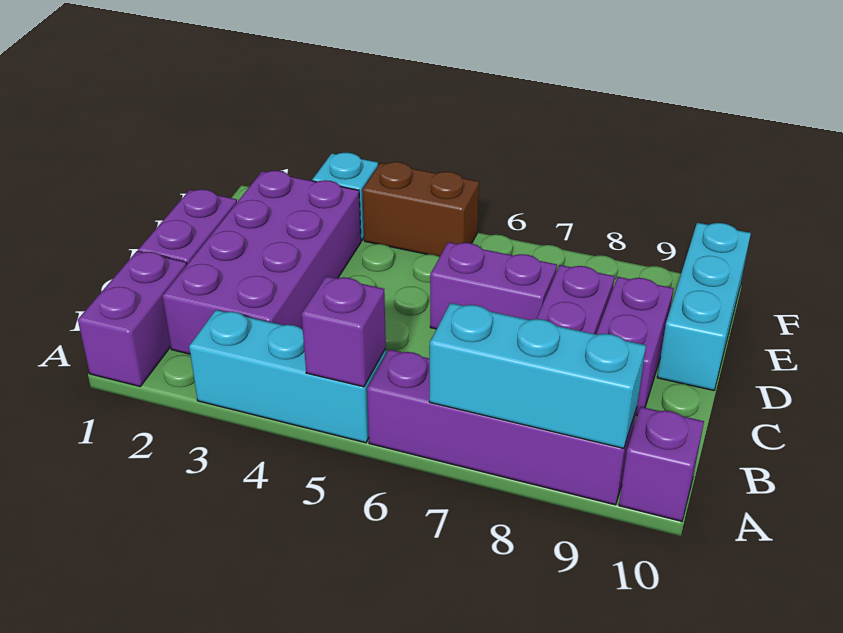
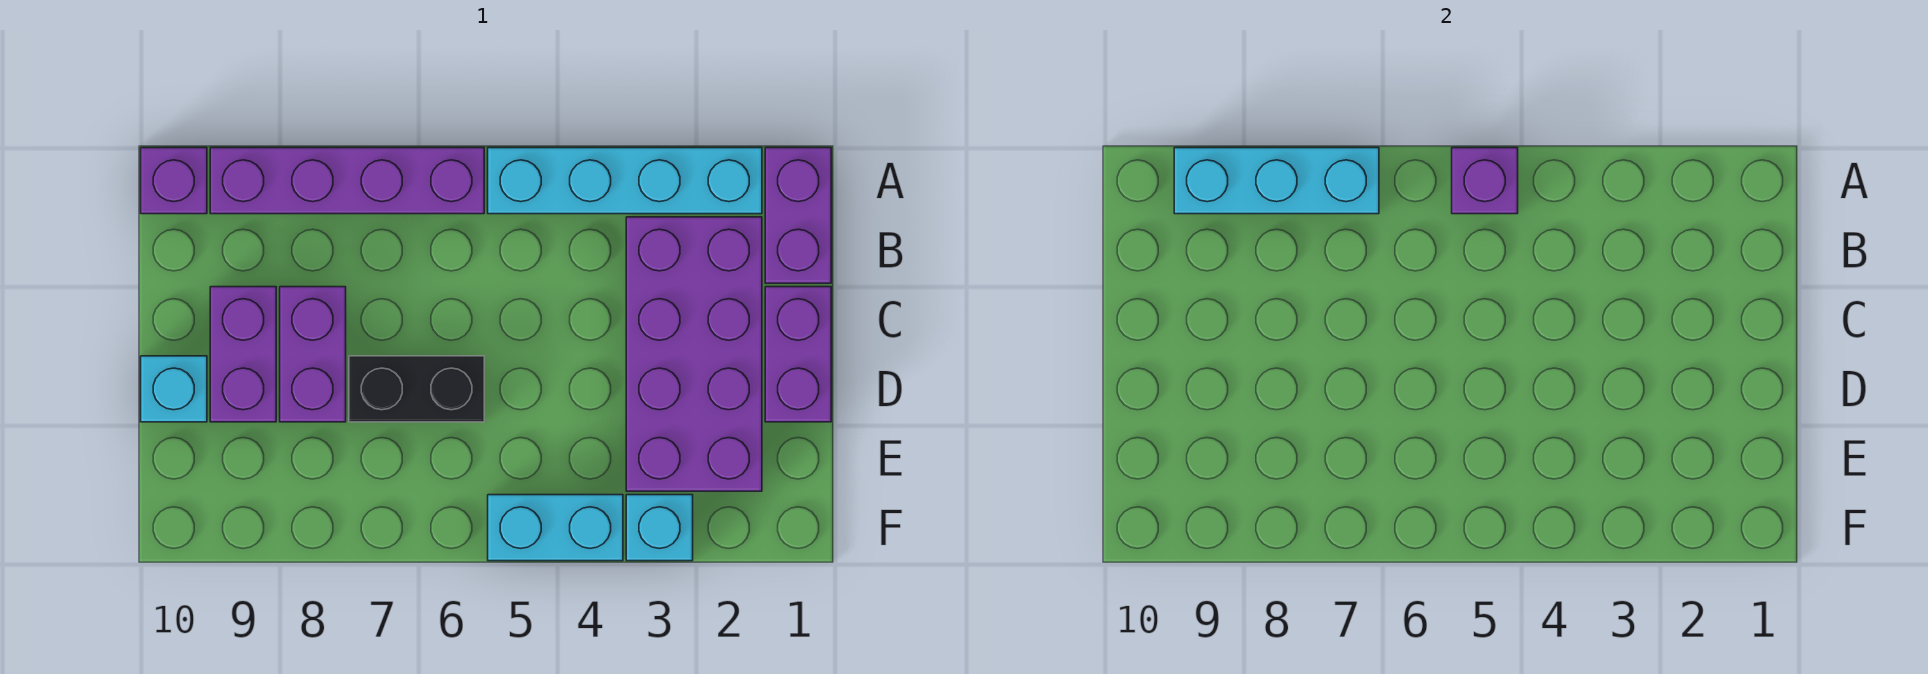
cyan brick A3:A5 level 1 -> cyan brick A2:A5 level 1
purple brick D6:D7 level 1 -> black brick D6:D7 level 1
cyan brick D10:F10 level 1 -> cyan brick D10 level 1
brown brick F4:F5 level 1 -> cyan brick F4:F5 level 1

